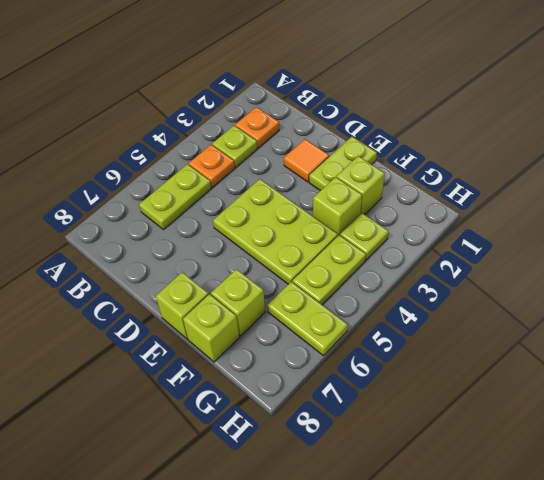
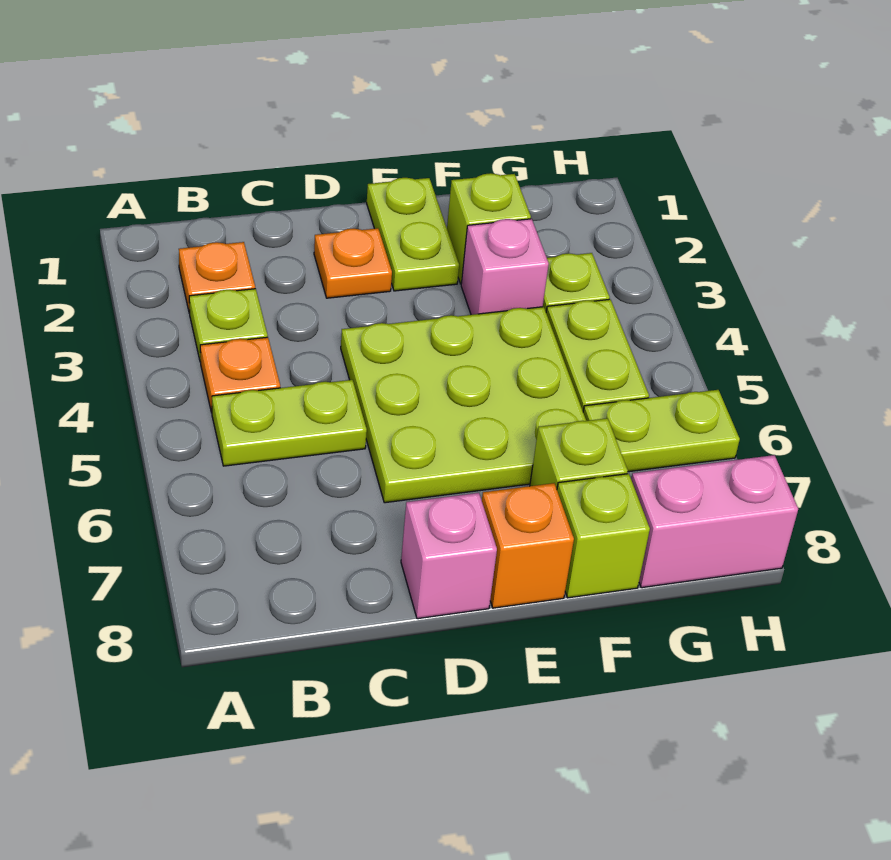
lime plate B5:B6 level 1 -> lime plate B5:C5 level 1
orange tile D2 level 1 -> orange plate D2 level 1
lime plate D4:F5 level 1 -> lime plate D4:F6 level 1
none -> pink brick D8 level 1
lime brick E8 level 1 -> orange brick E8 level 1
lime brick F3 level 1 -> pink brick F3 level 1
none -> pink brick G8:H8 level 1

